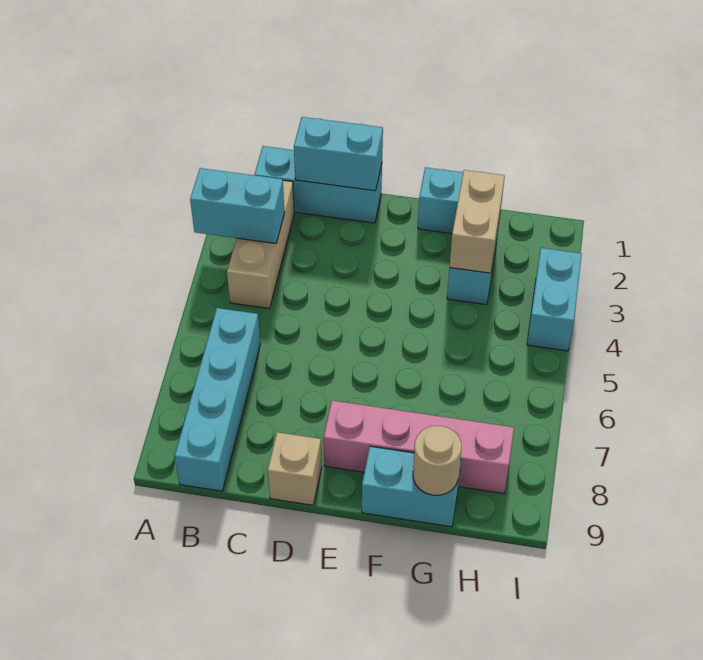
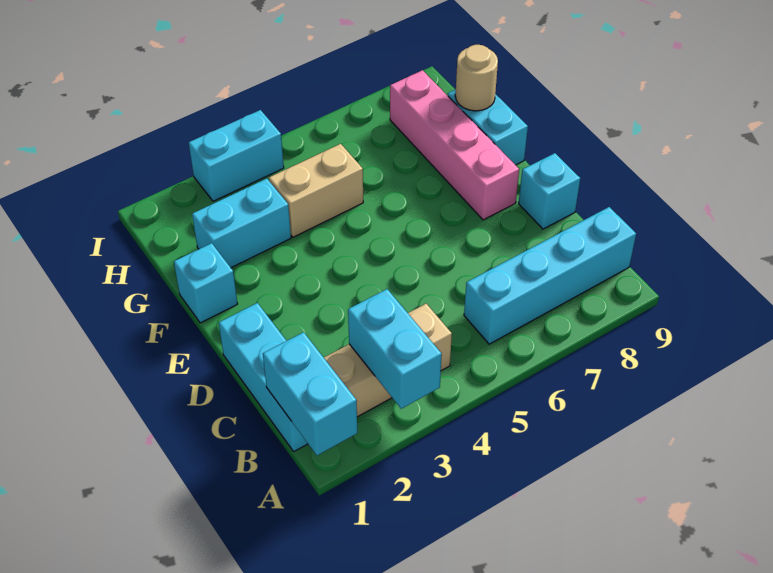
cyan brick C1:D1 level 2 -> cyan brick A1:B1 level 2
tan brick D9 level 1 -> cyan brick D9 level 1
tan brick G2:G3 level 2 -> tan brick G4:G5 level 1

